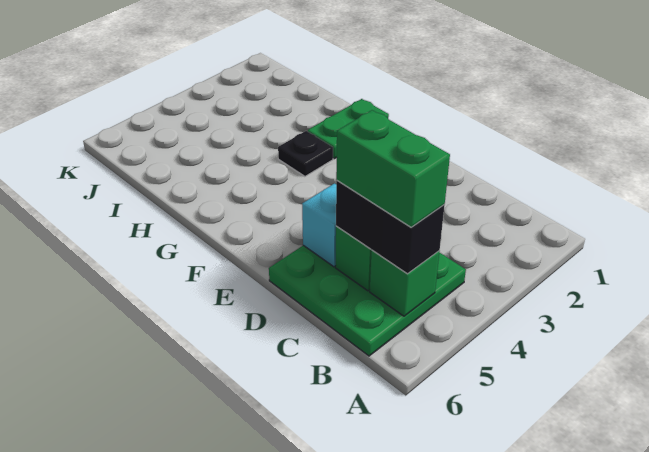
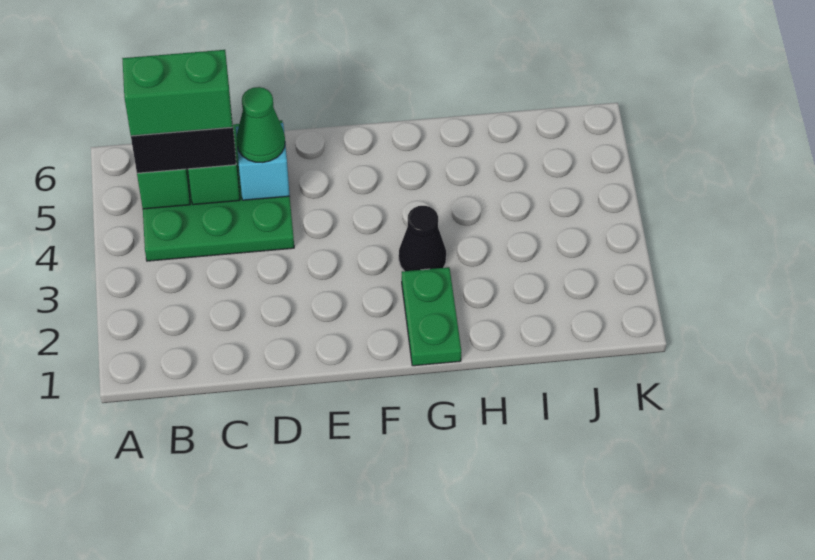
none -> green cone D5 level 3
black plate G3 level 1 -> black cone G3 level 1

